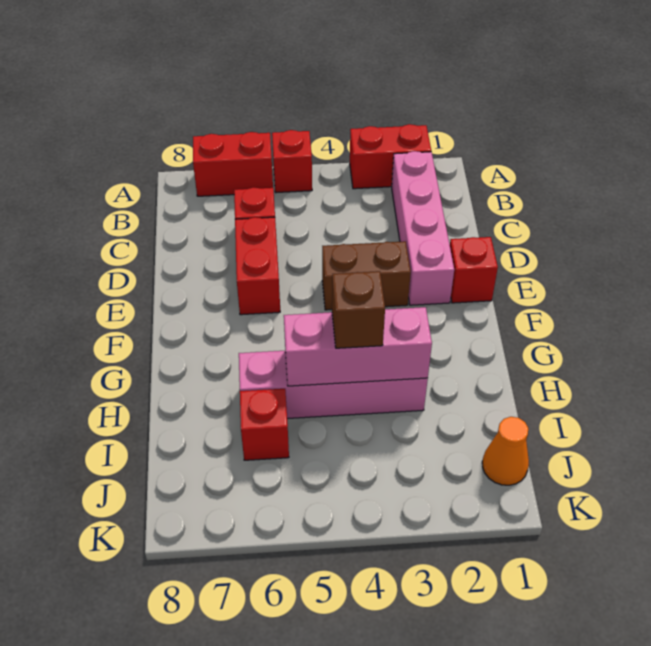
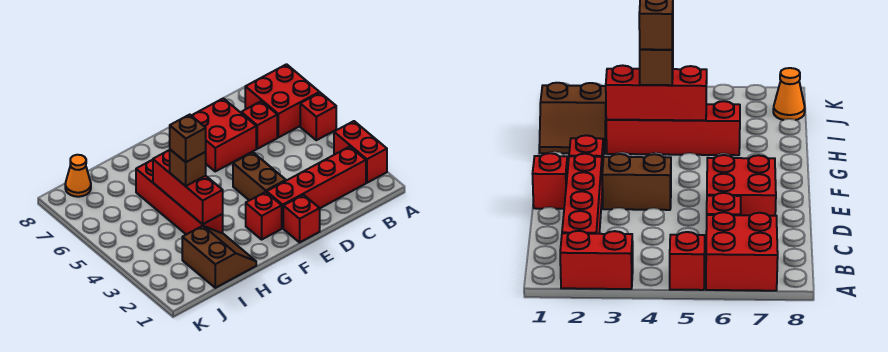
red brick A6:A7 level 1 -> red brick A6:B7 level 1
pink brick B2:E2 level 1 -> red brick B2:E2 level 1
red brick D6:E6 level 1 -> red brick D6:E7 level 1
none -> brown slope H1:I2 level 1 top I
pink brick H3:H6 level 1 -> red brick H3:H6 level 1
pink brick H3:H5 level 2 -> red brick H3:H5 level 2
none -> brown brick H4 level 4
red brick I6 level 1 -> red brick F2 level 1
orange cone J1 level 1 -> orange cone J8 level 1

